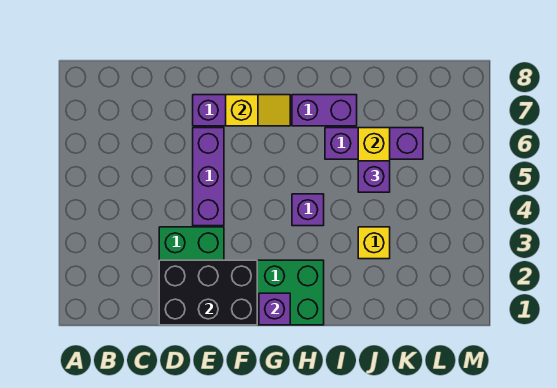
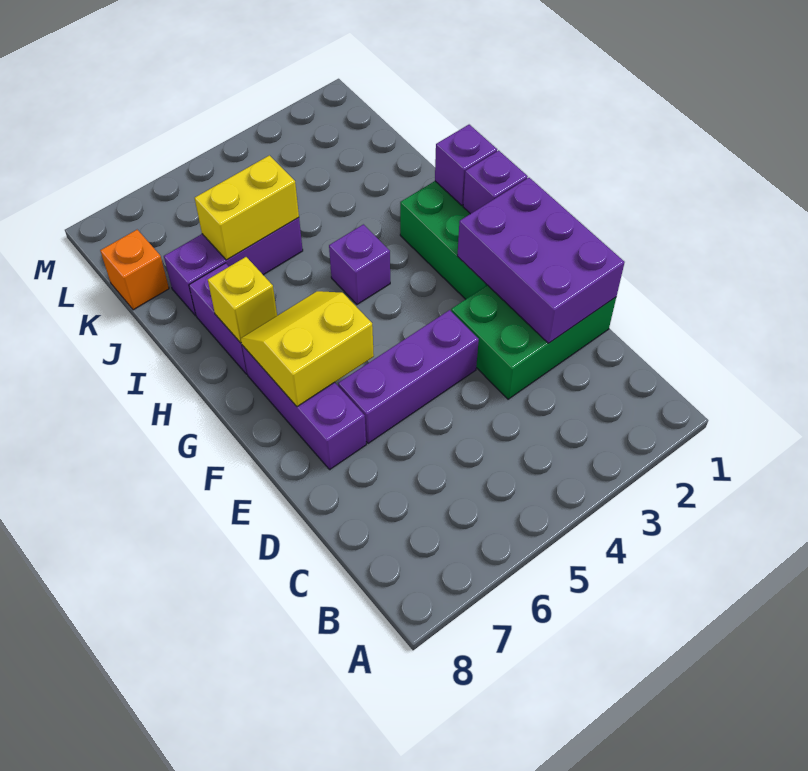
black brick D1:F2 level 2 -> purple brick D1:F2 level 2
yellow slope F7:G7 level 2 top F -> yellow slope F6:G7 level 2 top F
purple brick I6:K6 level 1 -> purple brick J5:J7 level 1
yellow brick J3 level 1 -> yellow brick H7 level 2
purple brick J5 level 3 -> purple brick H1 level 2
none -> orange brick K8 level 1

